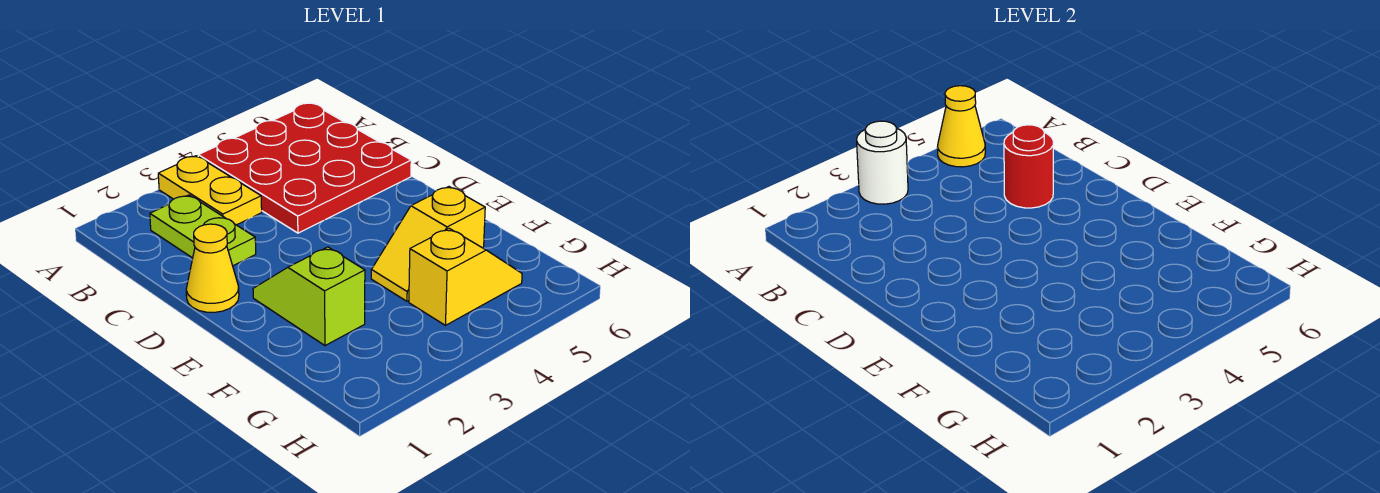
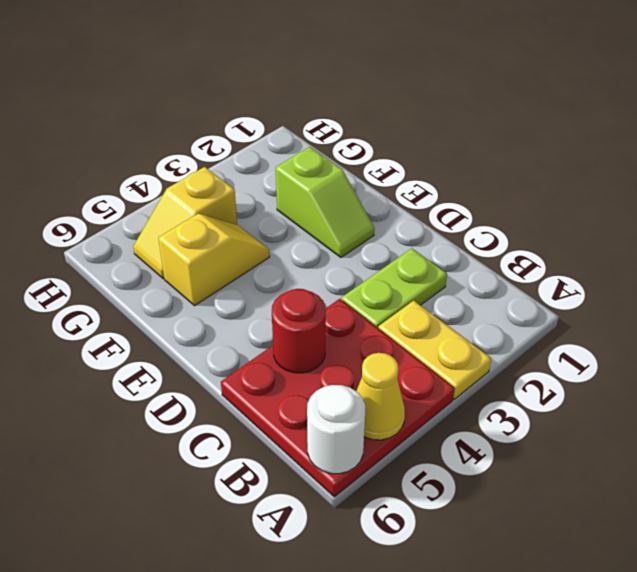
white round brick A3 level 2 -> white round brick A6 level 2
lime plate B2:C2 level 1 -> lime plate C2:C3 level 1
yellow cone D1 level 1 -> none

